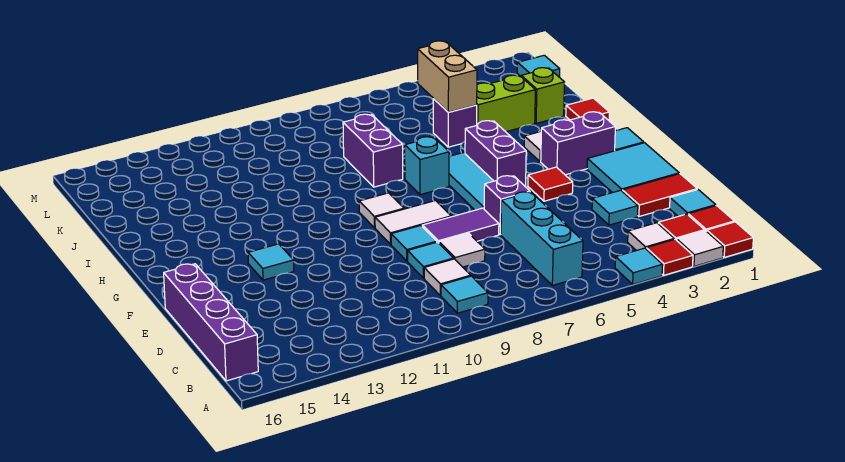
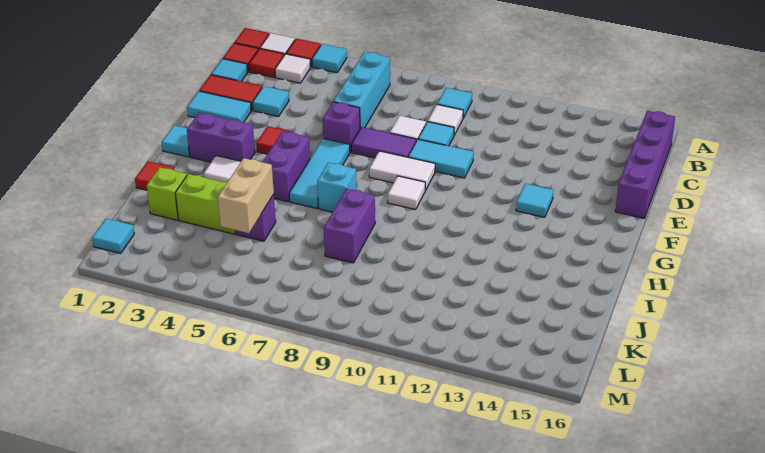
cyan tile E1:F2 level 1 -> cyan tile E1:E2 level 1
cyan tile E9 level 1 -> cyan tile E9:E10 level 1

